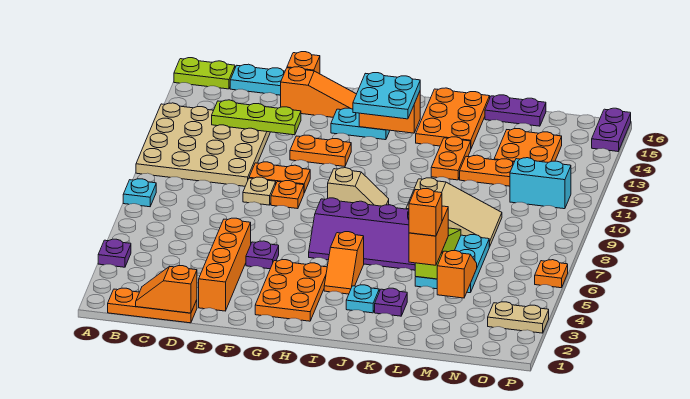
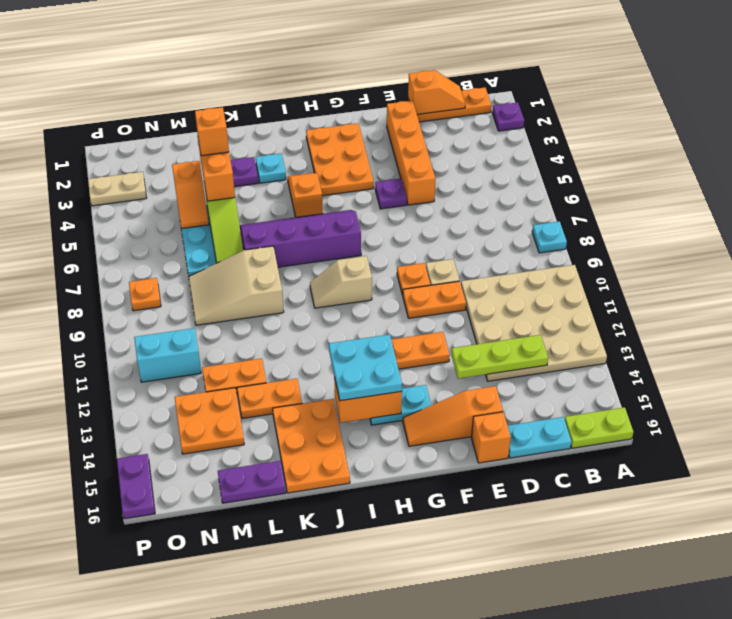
purple plate A4 level 1 -> purple plate A2 level 1
orange plate K12:K13 level 1 -> orange plate K13:L13 level 1
orange plate P6 level 1 -> orange plate O8 level 1

